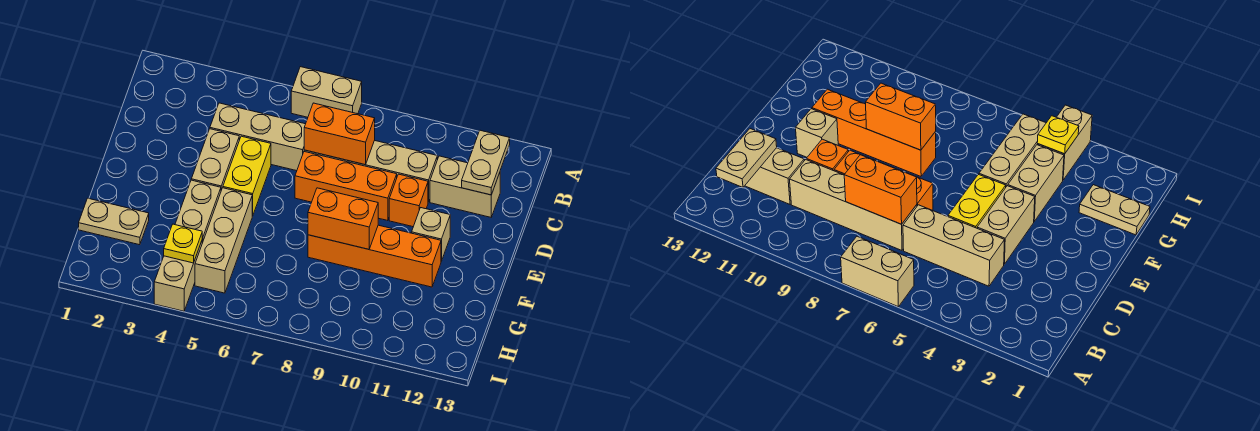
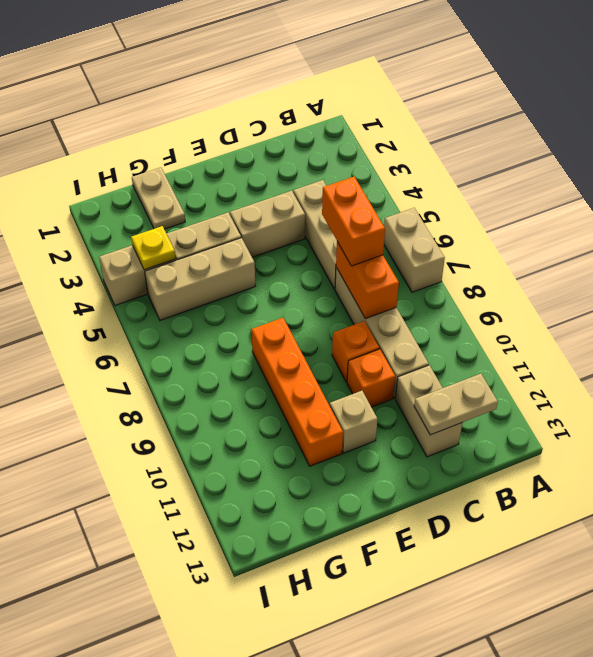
yellow brick D5:E5 level 1 -> none
orange brick D7:D9 level 1 -> orange brick D9 level 1
orange brick F8:F9 level 2 -> orange brick C6:C7 level 3

